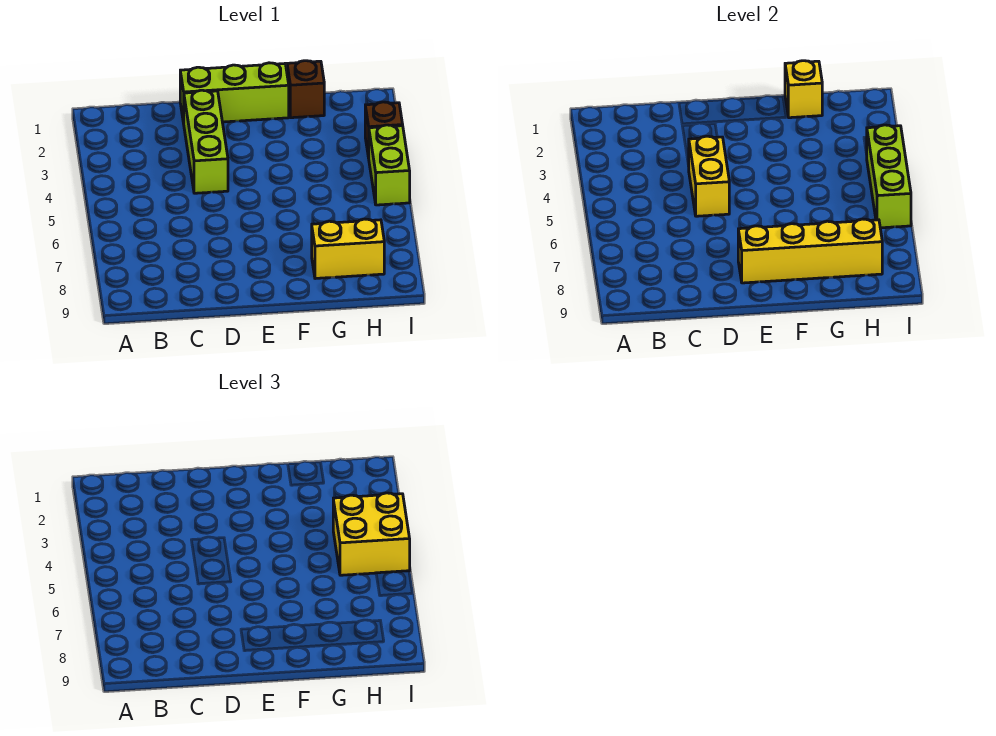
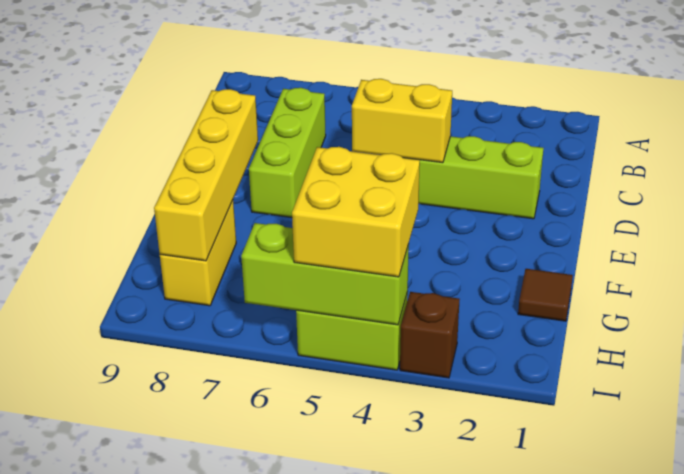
lime brick D1:F1 level 1 -> lime brick C7:E7 level 1
brown brick G1 level 1 -> brown tile G1 level 1
yellow brick G1 level 2 -> none

